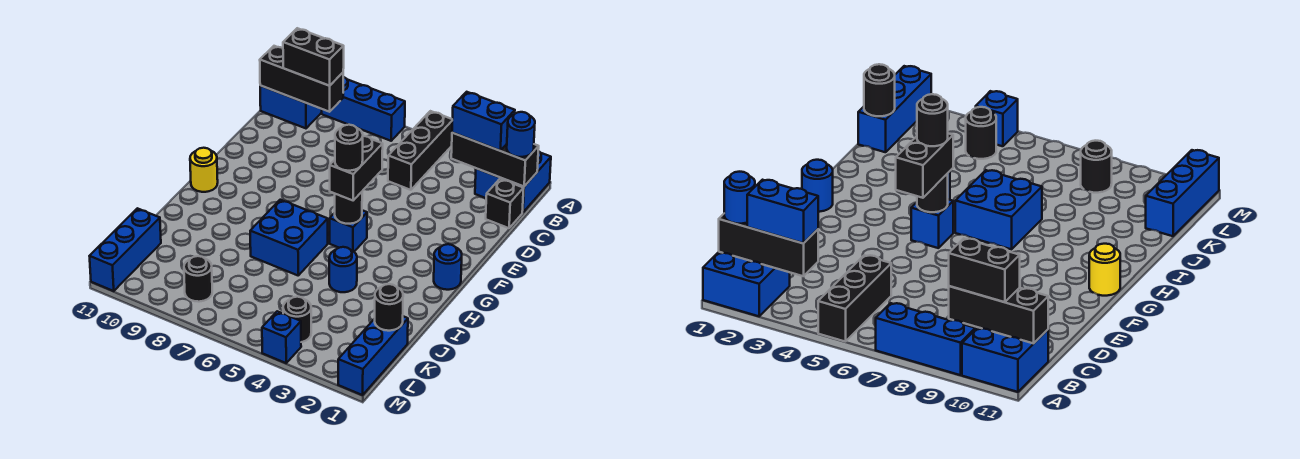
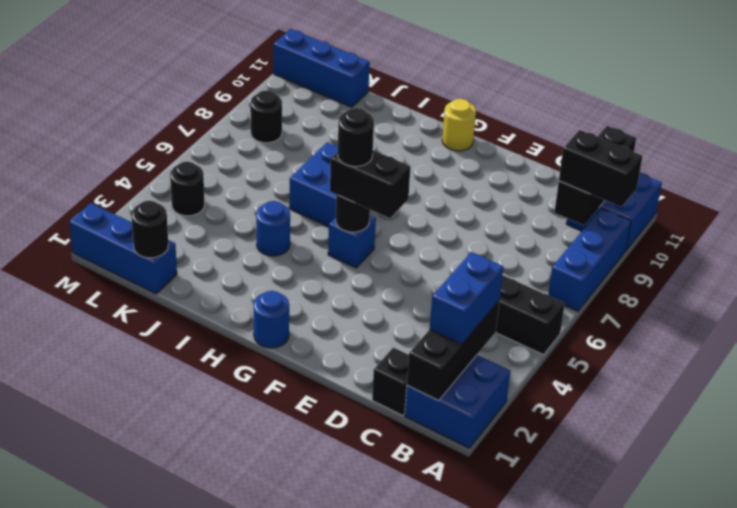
blue round brick B1 level 3 -> none
black brick B9:B10 level 3 -> black brick A9:B9 level 3
blue brick M4 level 1 -> none

